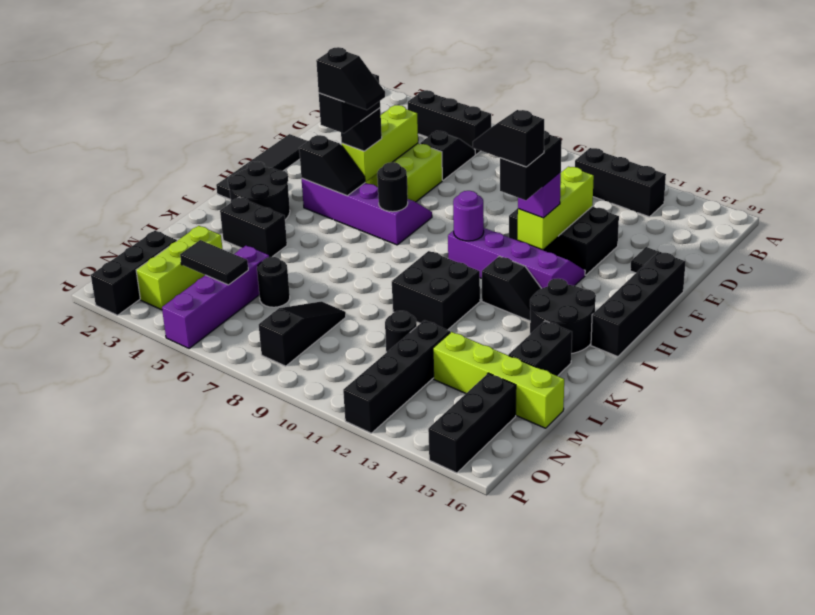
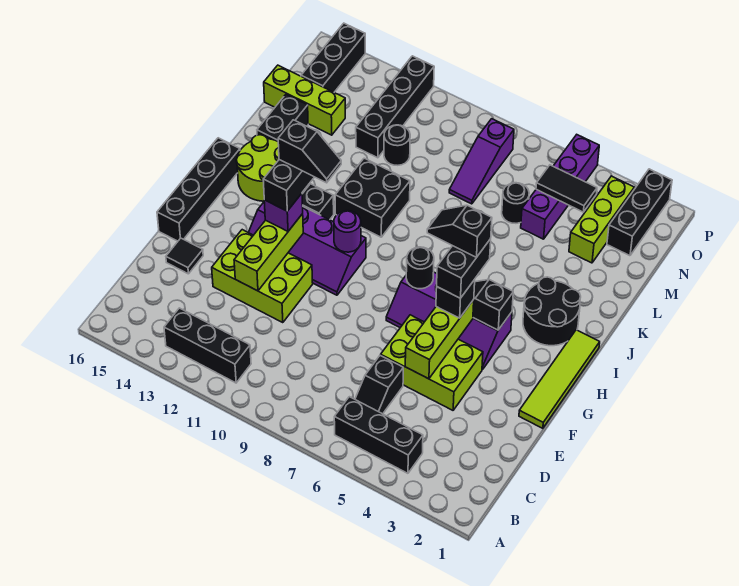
black brick E11:F13 level 1 -> lime brick E11:F13 level 1
black tile F1:I1 level 1 -> lime tile F1:I1 level 1
black round brick I14:J15 level 1 -> lime round brick I14:J15 level 1
black brick K3:K4 level 1 -> none
black slope M8:O8 level 1 top O -> purple slope M8:O8 level 1 top O
lime brick M13:M16 level 1 -> lime brick M14:M16 level 1

